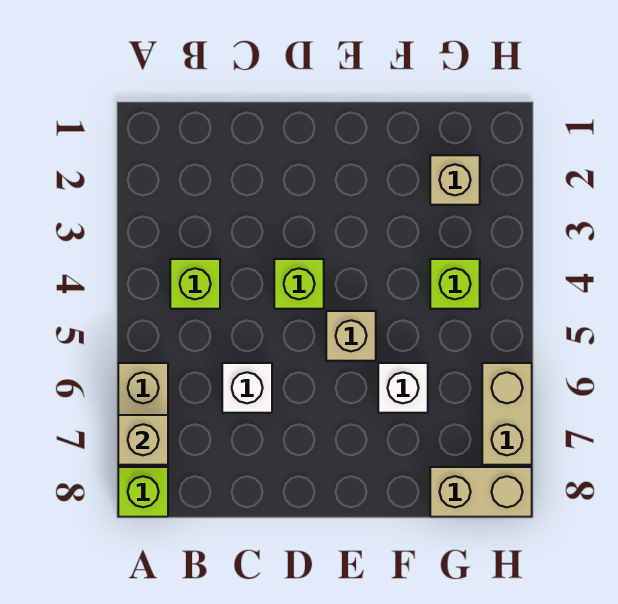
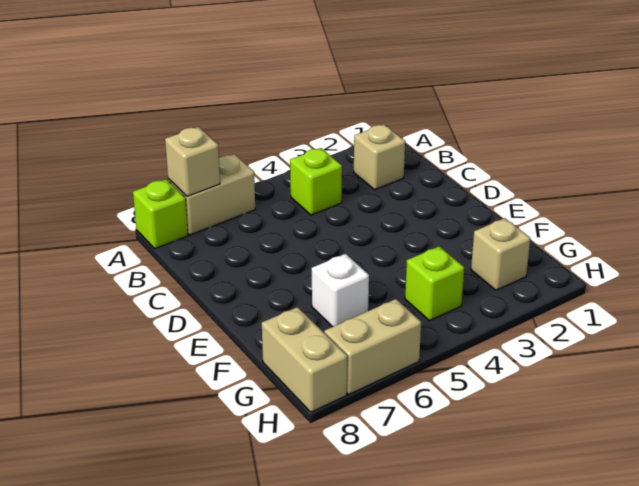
white brick C6 level 1 -> none
lime brick D4 level 1 -> none
tan brick E5 level 1 -> tan brick B2 level 1

